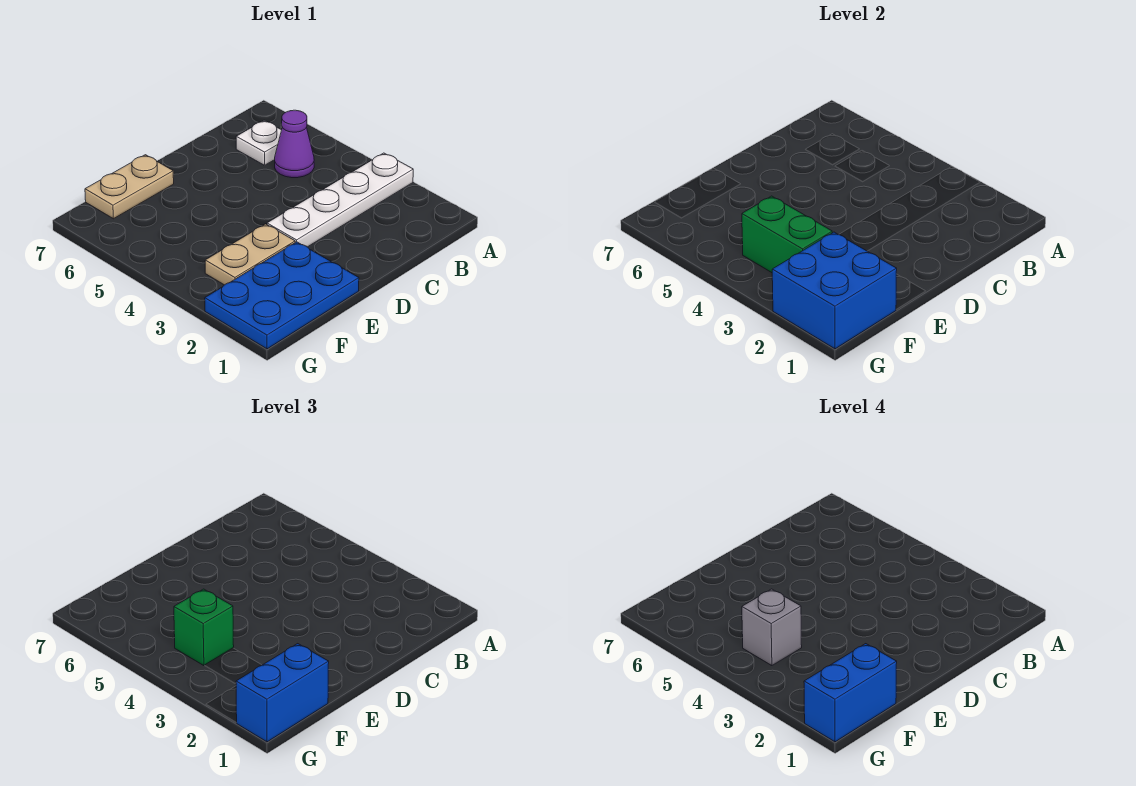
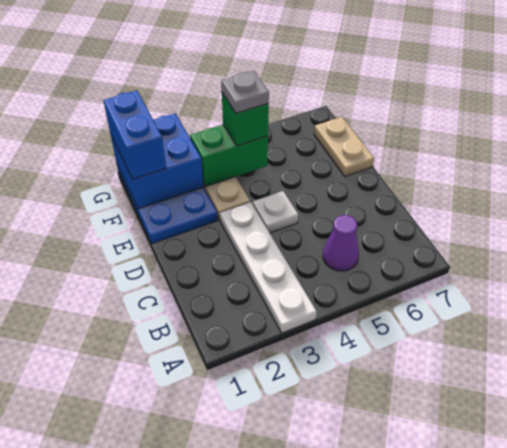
white plate B6 level 1 -> white plate D4 level 1
blue brick F1:G1 level 4 -> none
grey brick F4 level 4 -> grey plate F4 level 4

